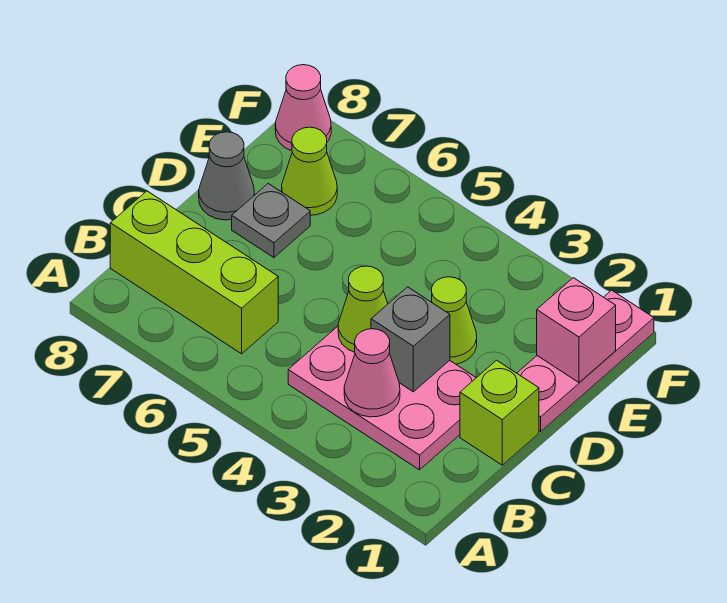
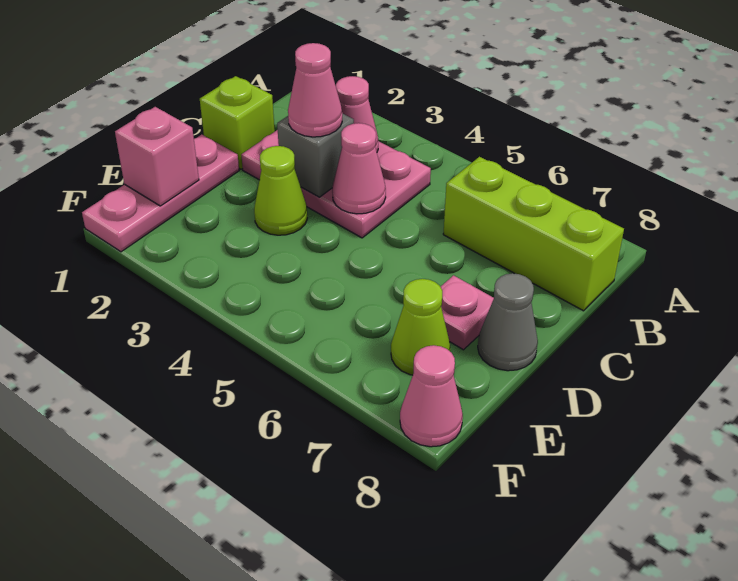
none -> pink cone C3 level 3
lime cone C4 level 2 -> pink cone C4 level 2
grey plate D7 level 1 -> pink plate D7 level 1

